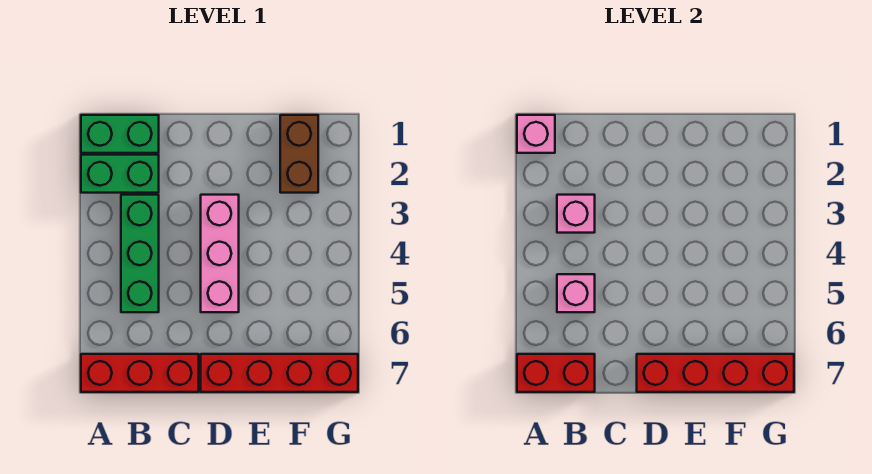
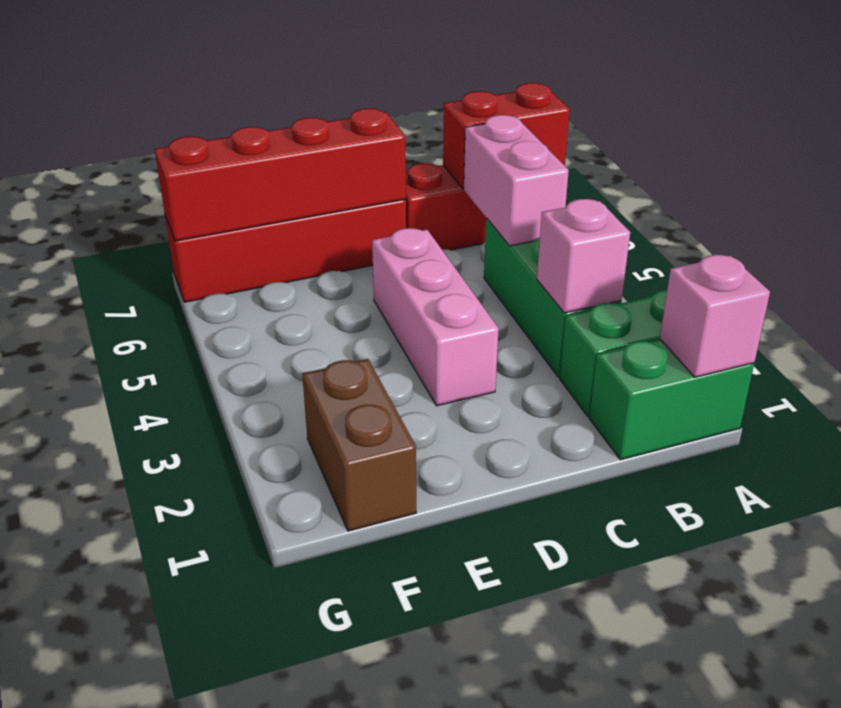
pink brick B5 level 2 -> pink brick B5:B6 level 2

